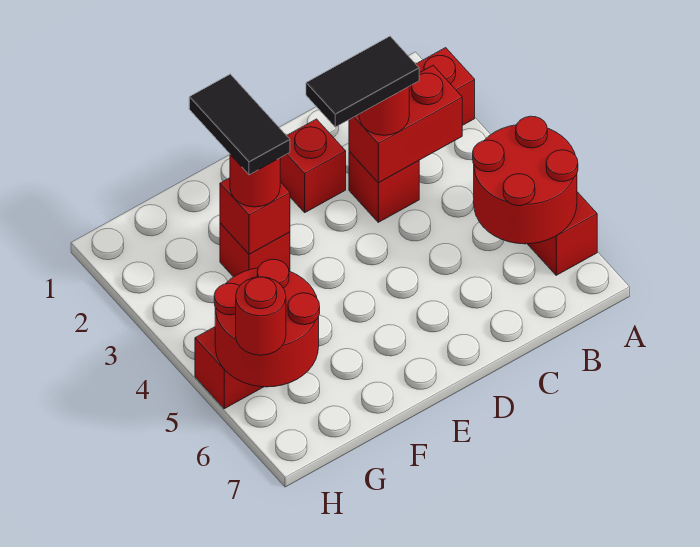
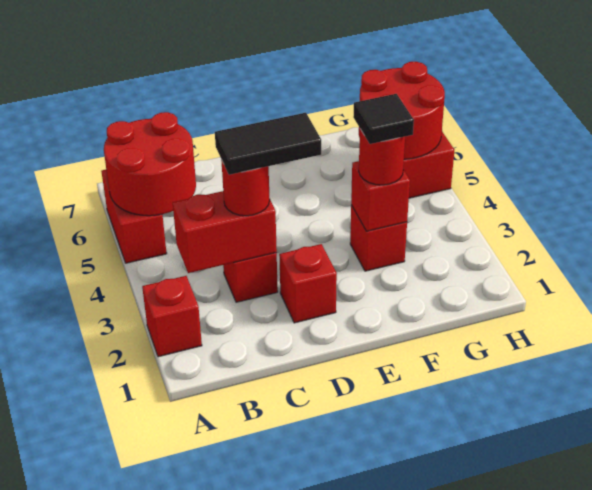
black tile F2:F3 level 4 -> black tile F3 level 4
red round brick H6 level 3 -> none

